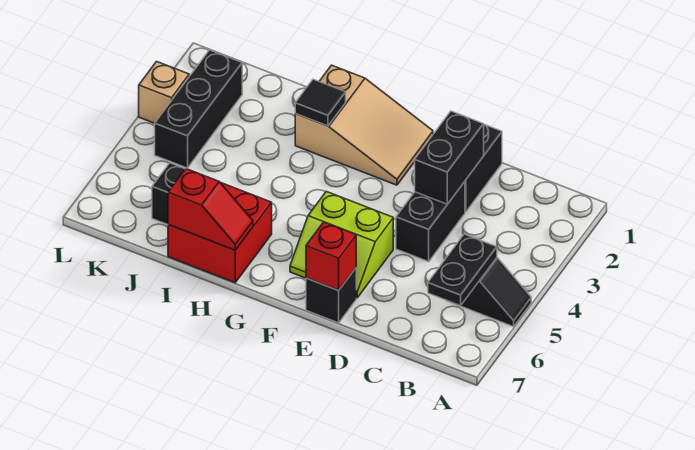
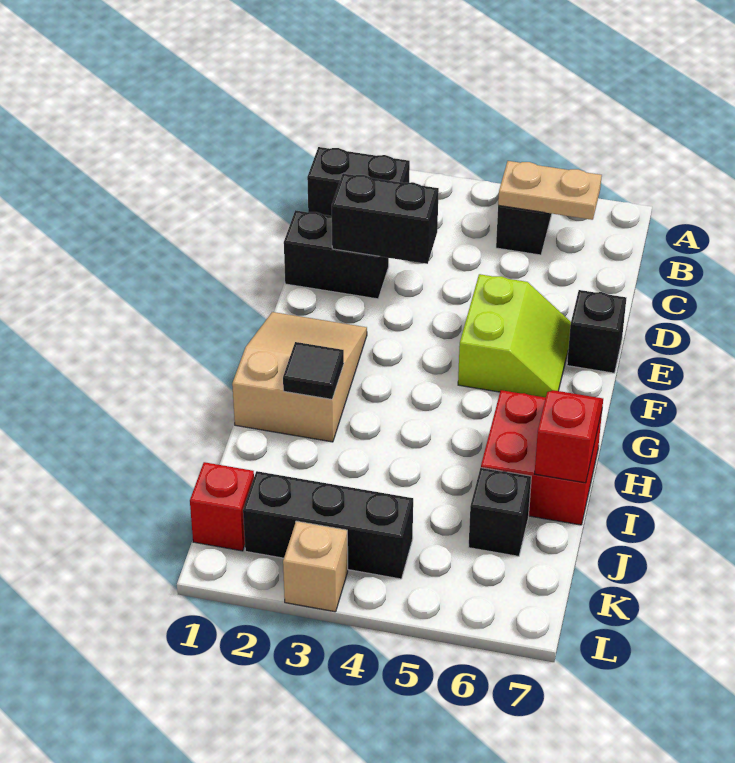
black plate B5:B6 level 2 -> tan plate B5:B6 level 2
black brick D3:D4 level 1 -> black brick B1:B2 level 1
red brick E7 level 2 -> red brick K1 level 1

